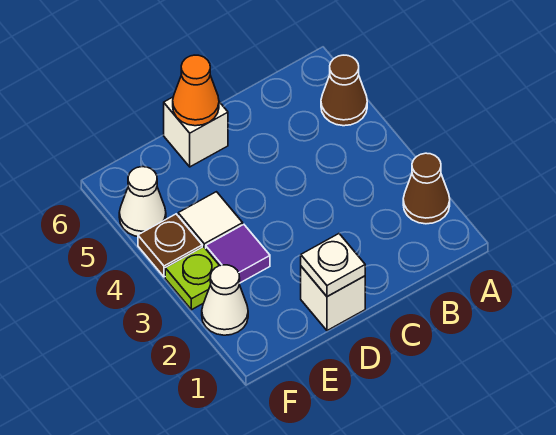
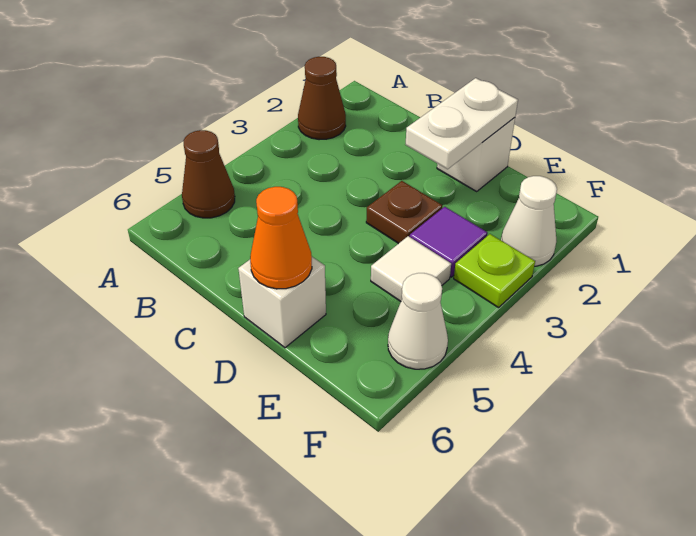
white plate D1 level 2 -> white plate D1:D2 level 2
brown plate F4 level 1 -> brown plate D3 level 1

